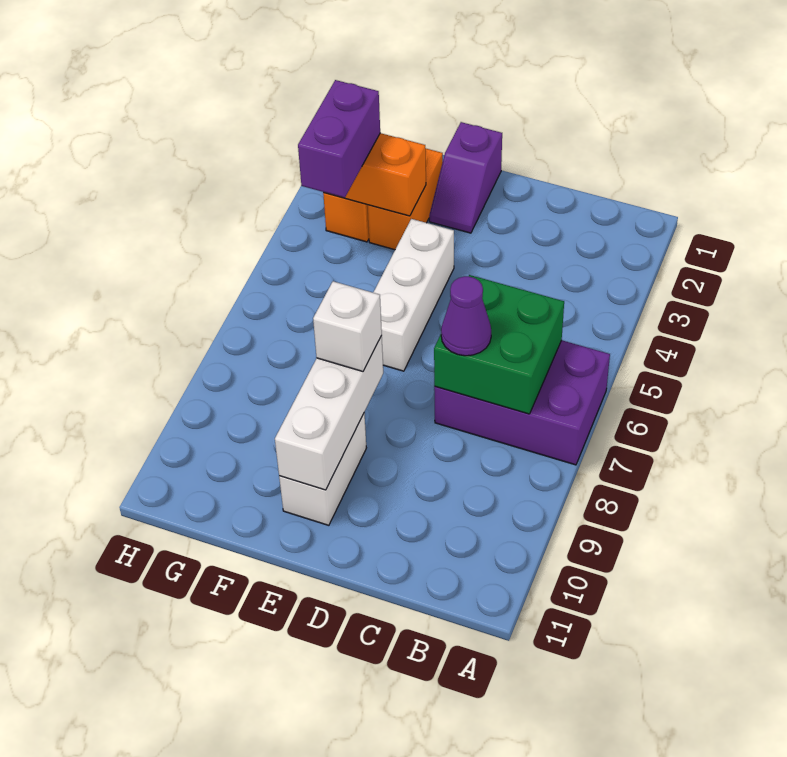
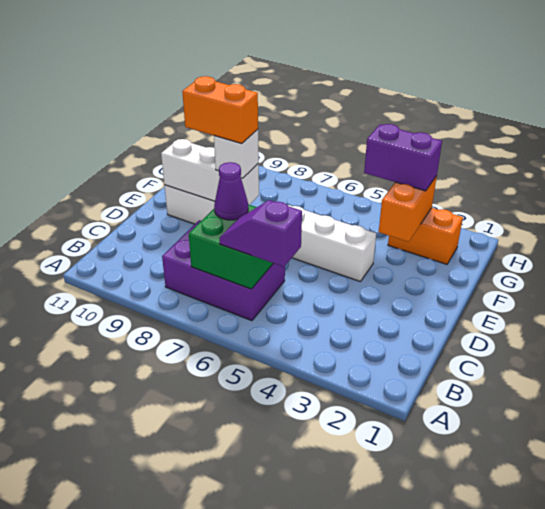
purple brick A6:C7 level 1 -> purple brick B6:C8 level 1
purple slope E1:E2 level 1 top 1 -> purple slope B5:B6 level 3 top 5
orange brick F2:F3 level 1 -> orange brick E8:E9 level 4

